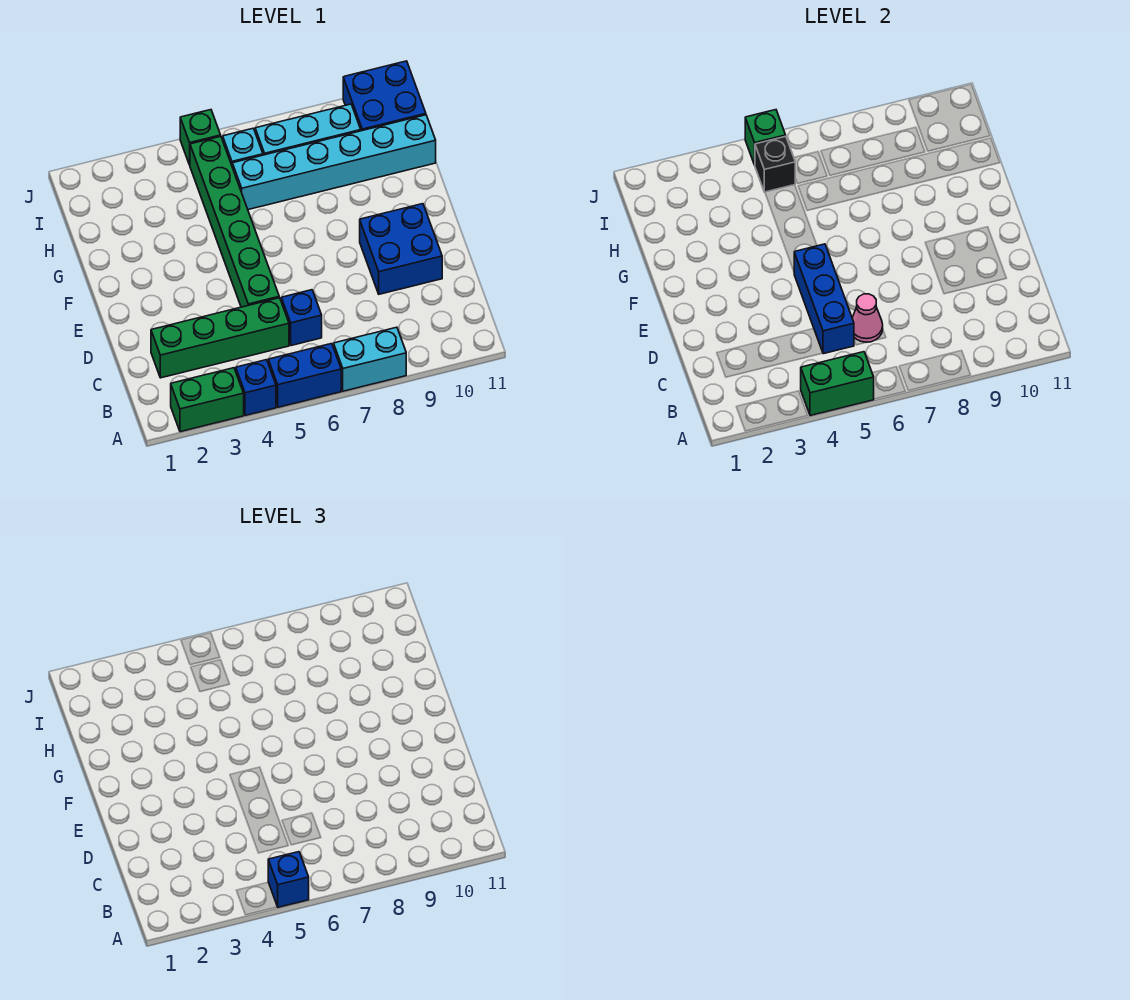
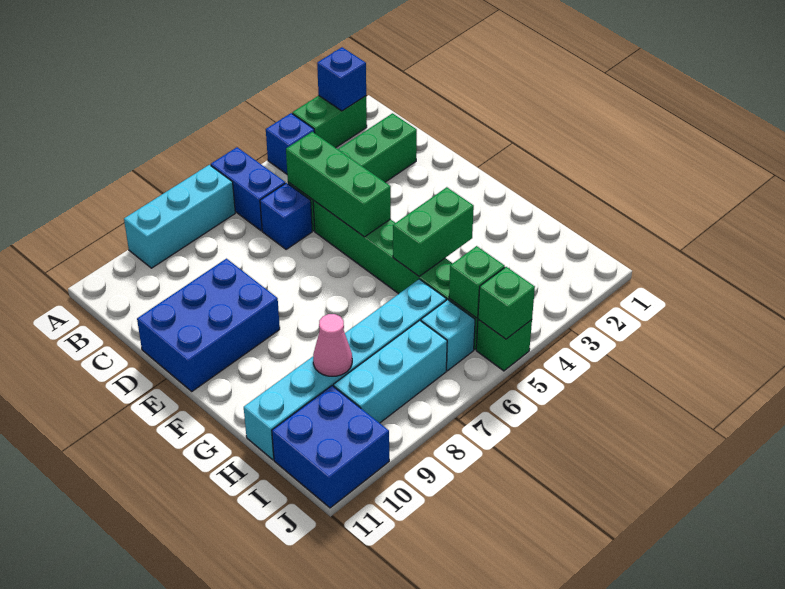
green brick A4:A5 level 2 -> green brick G4:G5 level 2
blue brick A5:A6 level 1 -> blue brick A6:B6 level 1
blue brick A5 level 3 -> blue brick A2 level 2
cyan brick A7:A8 level 1 -> cyan brick A7:A9 level 1
blue brick C5:E5 level 2 -> green brick C5:E5 level 2
pink cone C6 level 2 -> pink cone H9 level 2
blue brick D9:E10 level 1 -> blue brick D9:E11 level 1
black brick I5 level 2 -> green brick I5 level 2

